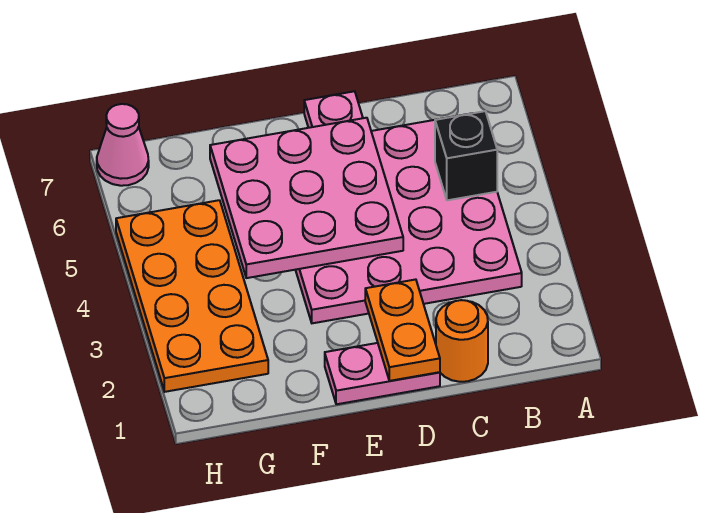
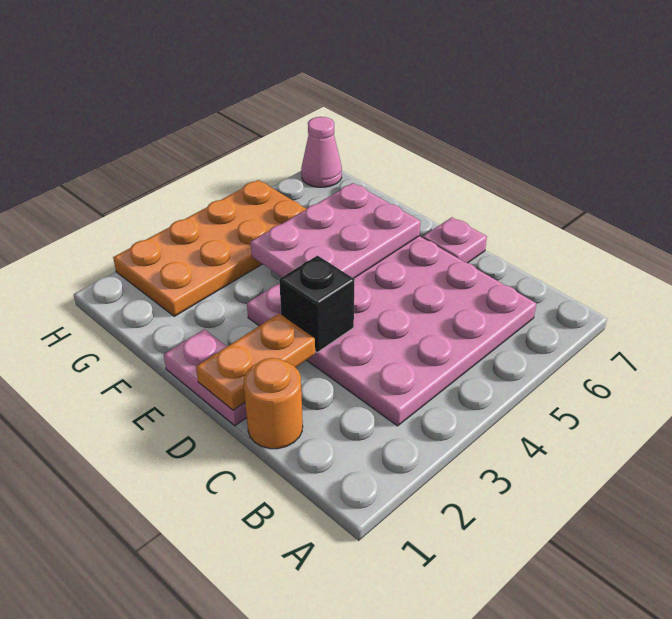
black brick B5 level 2 -> black brick D3 level 2
pink plate D4:F6 level 2 -> pink plate E4:F6 level 2

